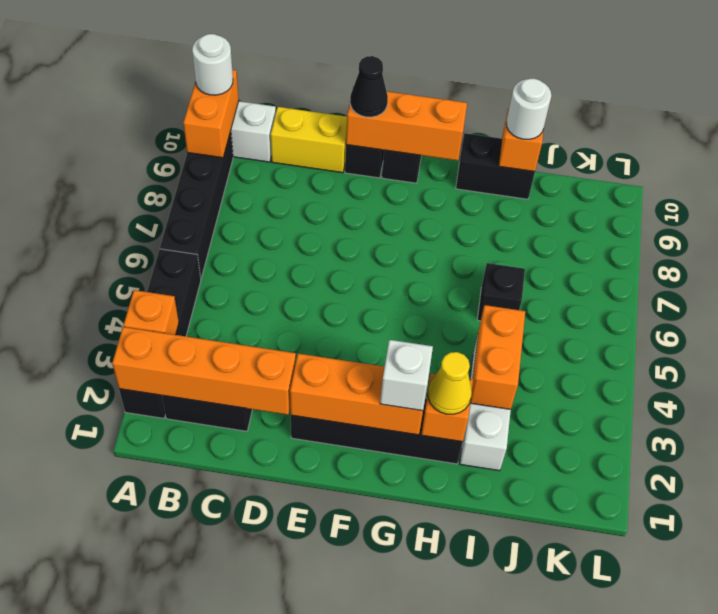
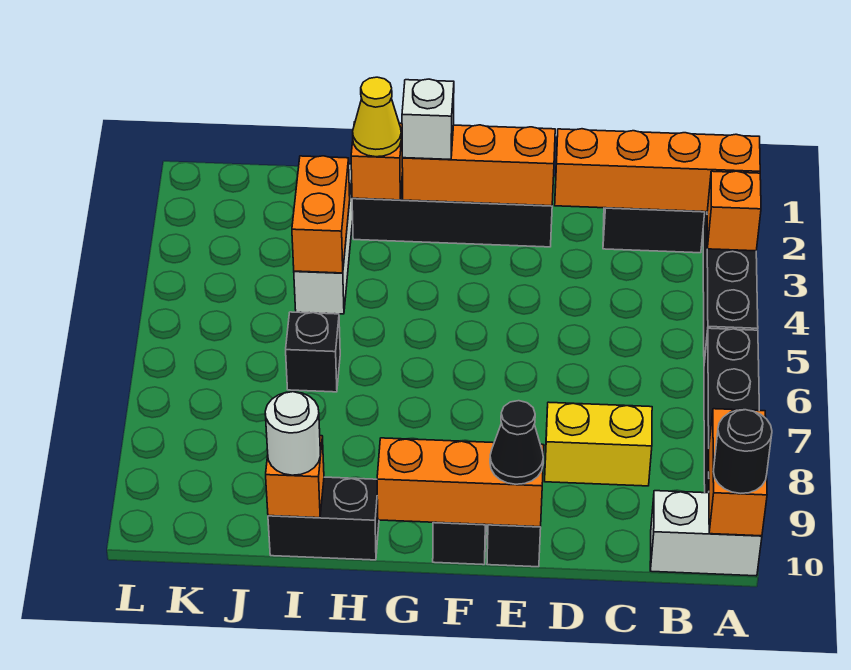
white round brick A10 level 3 -> black round brick A10 level 3
yellow brick C10:D10 level 1 -> yellow brick C8:D8 level 1

